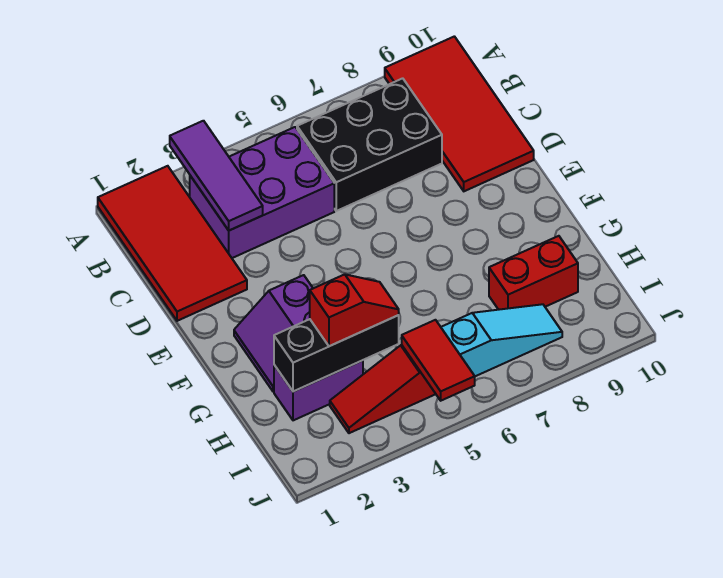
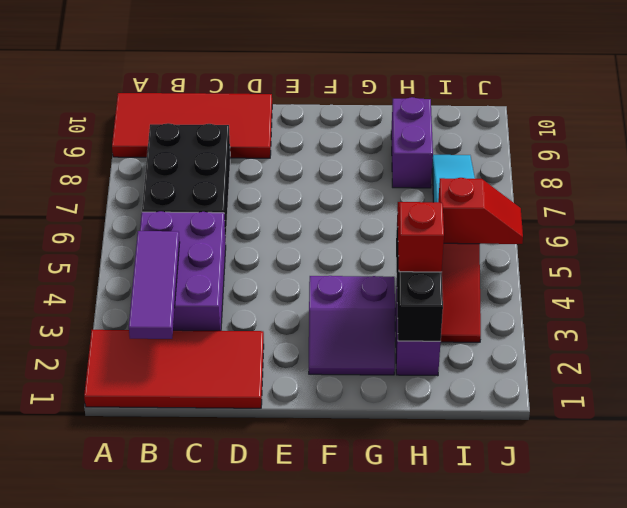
purple tile A3:C3 level 2 -> purple tile B2:B4 level 2
red brick H8:H9 level 1 -> purple brick H8:H9 level 1
red tile I5:J5 level 2 -> red slope I5:J5 level 2 top I

